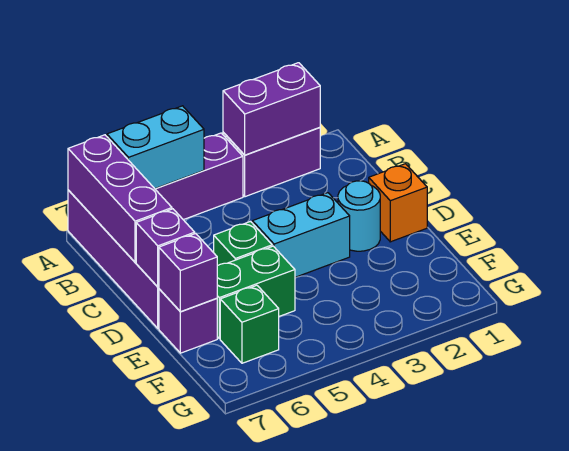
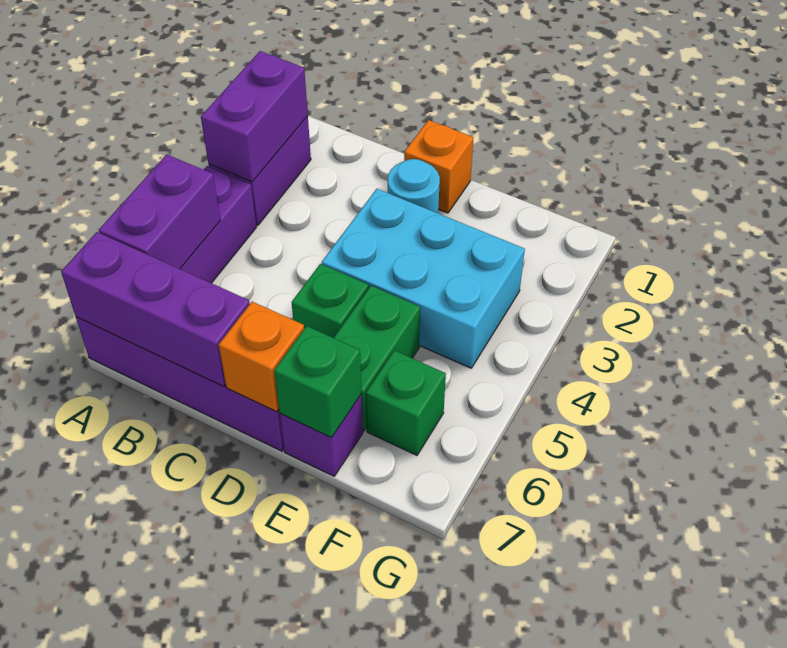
cyan brick A5:A6 level 2 -> purple brick A5:A6 level 2
cyan brick D3:D4 level 1 -> cyan brick D3:F4 level 1
purple brick D7 level 2 -> orange brick D7 level 2
purple brick E7 level 2 -> green brick E7 level 2

